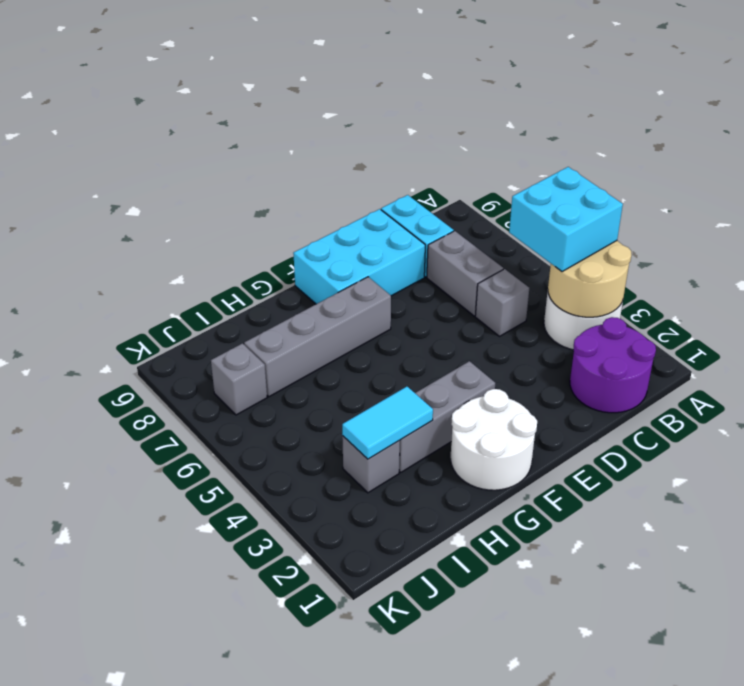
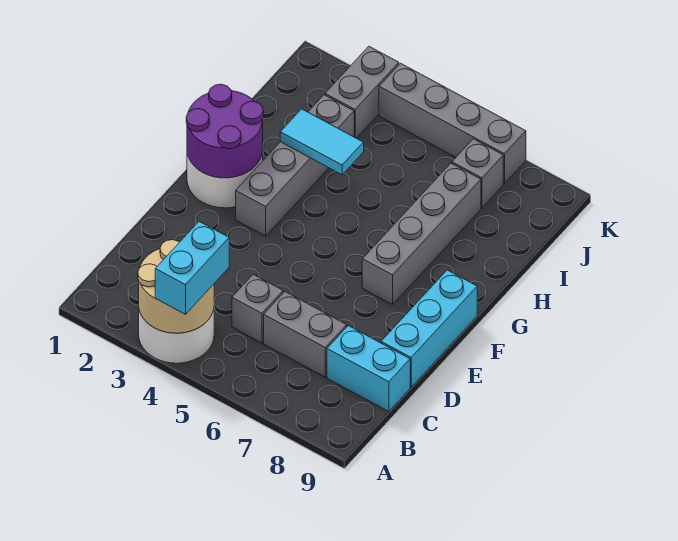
cyan brick A4:B5 level 3 -> cyan brick A4:B4 level 3
purple round brick B1:C2 level 1 -> purple round brick F1:G2 level 2
cyan brick D8:F9 level 1 -> cyan brick D9:F9 level 1
cyan tile H3:I3 level 2 -> cyan tile H3:H4 level 2
none -> grey brick J3:K3 level 1
none -> grey brick K4:K7 level 1

